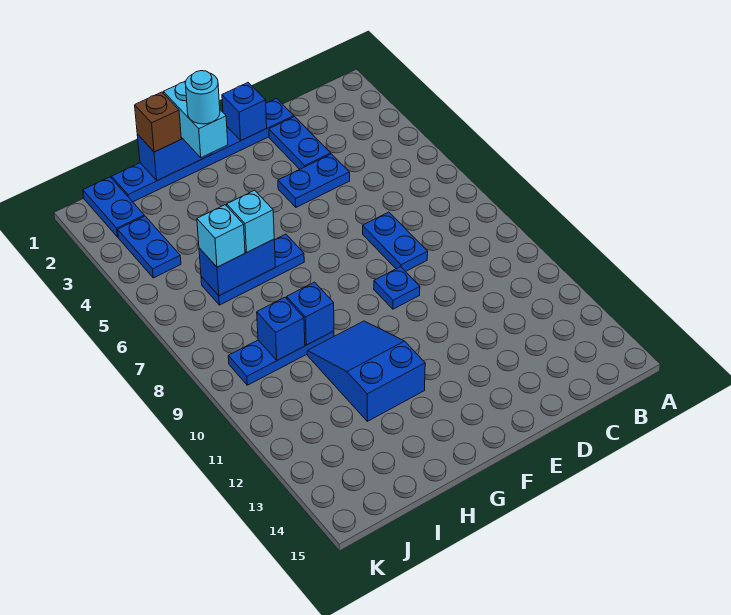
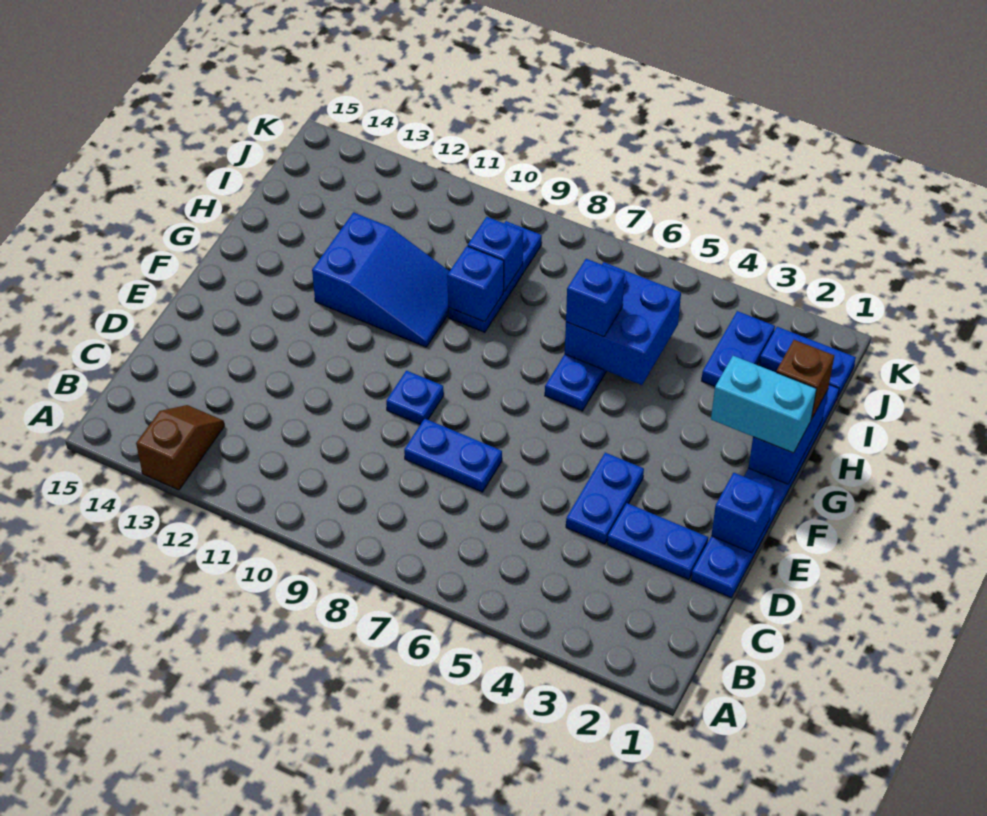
none -> brown slope A13:B13 level 1 top A
cyan round brick G2 level 4 -> none
blue brick H6:I6 level 2 -> blue brick H5:I6 level 2
cyan brick H6 level 3 -> blue brick H6 level 3
cyan brick I6 level 3 -> none
blue plate J3:J4 level 1 -> blue plate I3:J3 level 1

